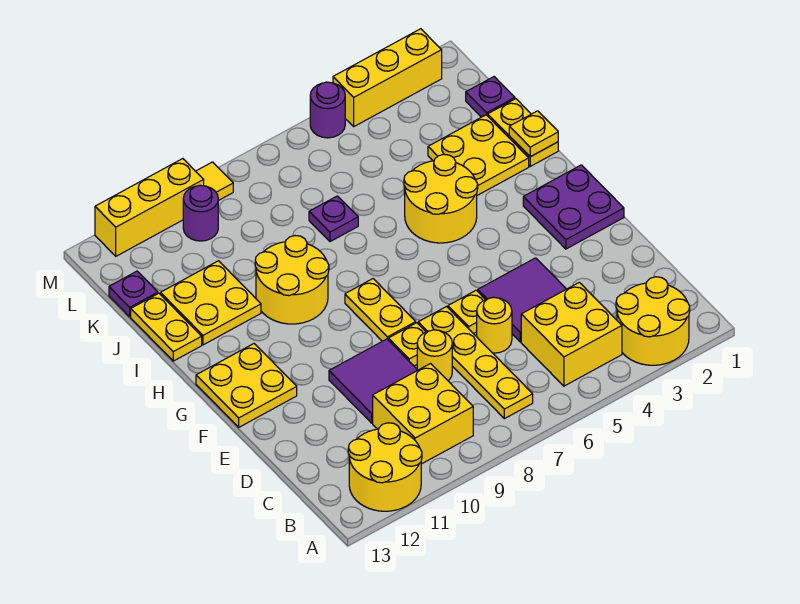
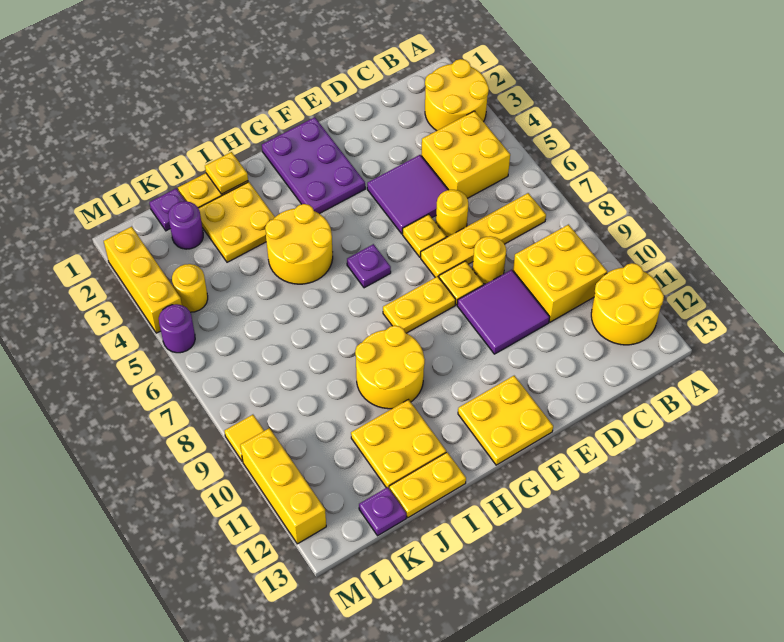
purple plate F1:G2 level 1 -> purple plate F1:G3 level 1
purple plate J7 level 1 -> purple plate G6 level 1
none -> yellow round brick L4 level 1
purple round brick L10 level 1 -> purple round brick K2 level 1

